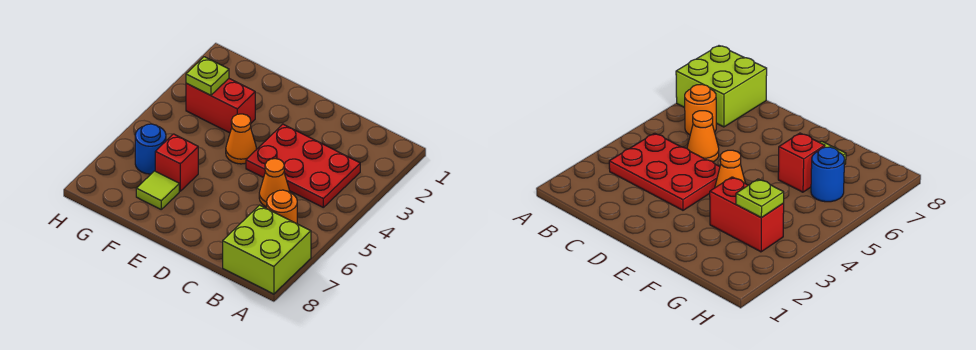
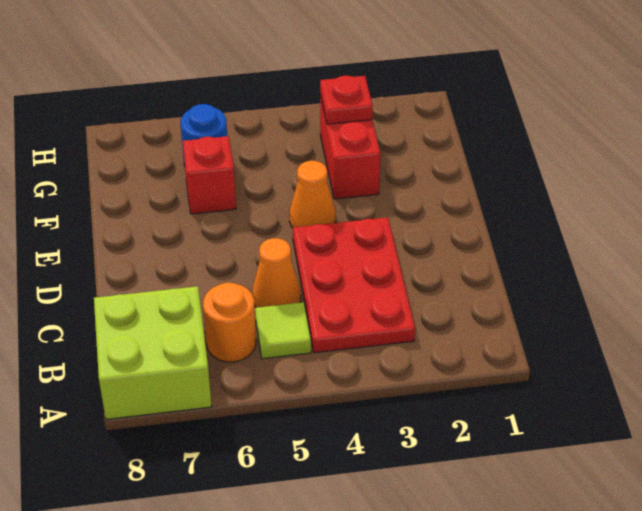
lime tile F7 level 1 -> lime tile B5 level 1
lime plate G3 level 2 -> red plate G3 level 2

